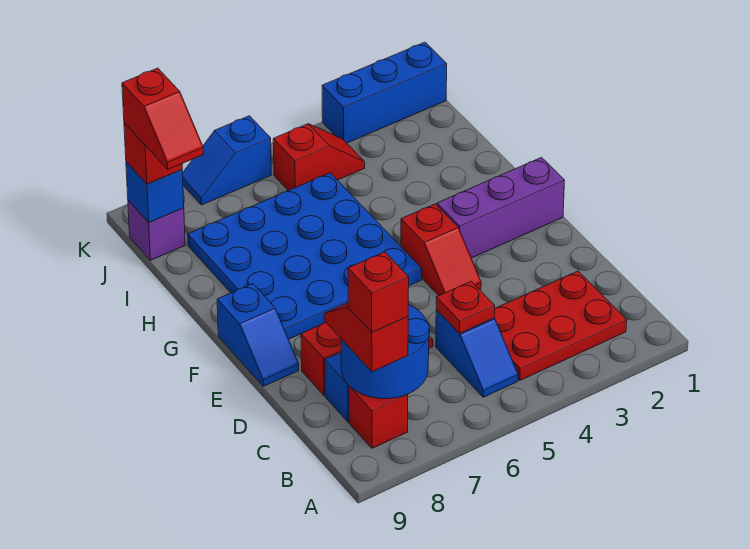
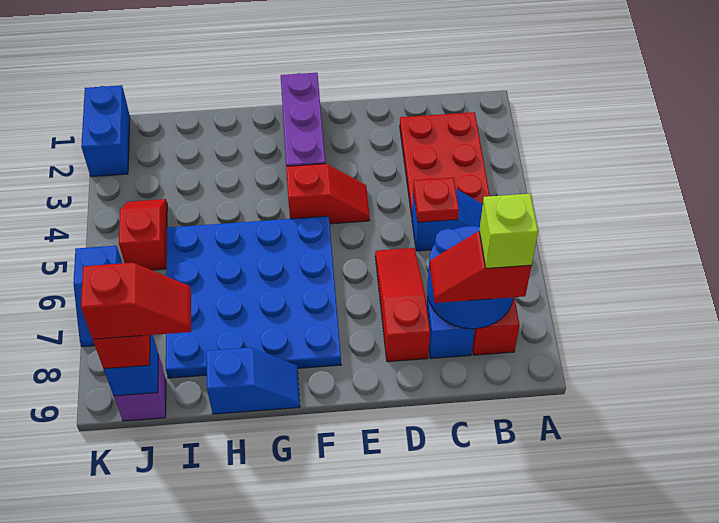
red brick B8 level 4 -> lime brick B8 level 4
blue slope E9:F9 level 1 top F -> blue slope G9:H9 level 1 top H
blue brick K1:K3 level 1 -> blue brick K1:K2 level 1

